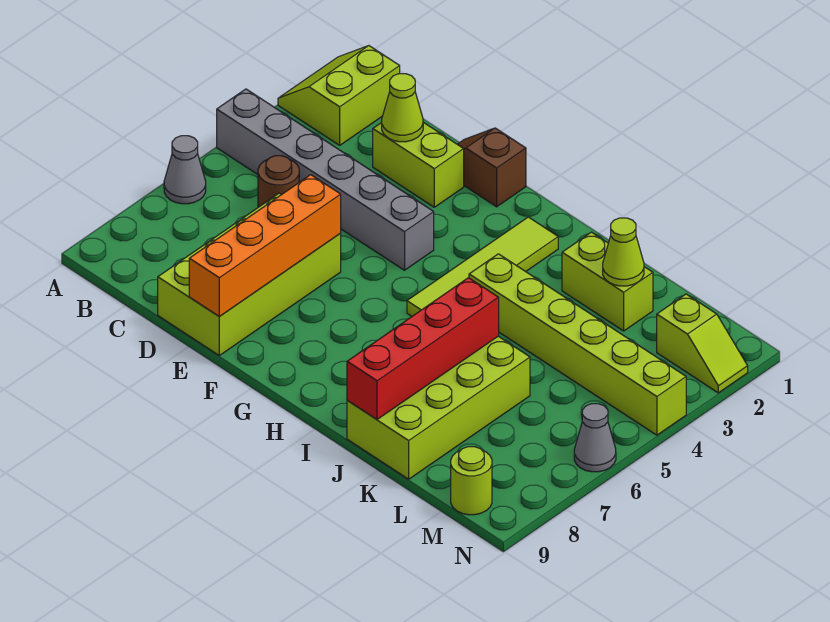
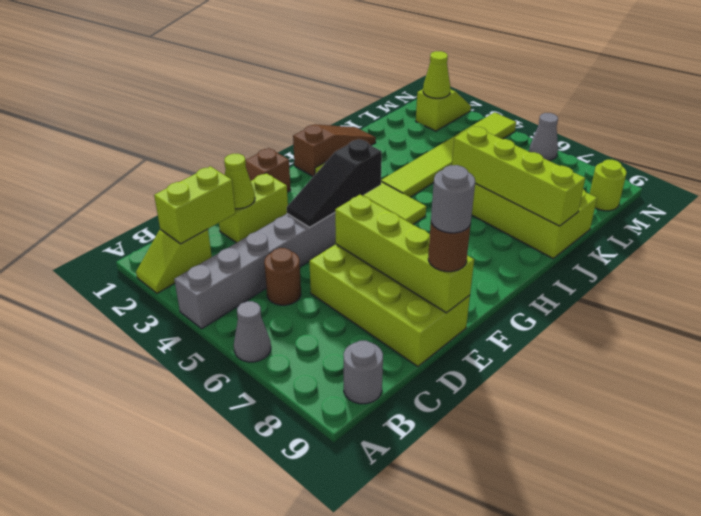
lime slope A1:B2 level 1 top B -> lime slope A2:B2 level 1 top B
none -> grey round brick B9 level 1
none -> black slope E4:G4 level 2 top G
orange brick E6:E9 level 2 -> lime brick E6:E9 level 2
none -> brown round brick E9 level 3
none -> grey round brick E9 level 4
none -> brown slope H1:J1 level 1 top H
lime brick I4:N4 level 1 -> lime tile I4:N4 level 1
lime brick J2:K2 level 1 -> lime brick B2:C2 level 2
red brick J6:J9 level 2 -> lime brick J6:J9 level 2
lime cone K2 level 2 -> lime cone M2 level 2

